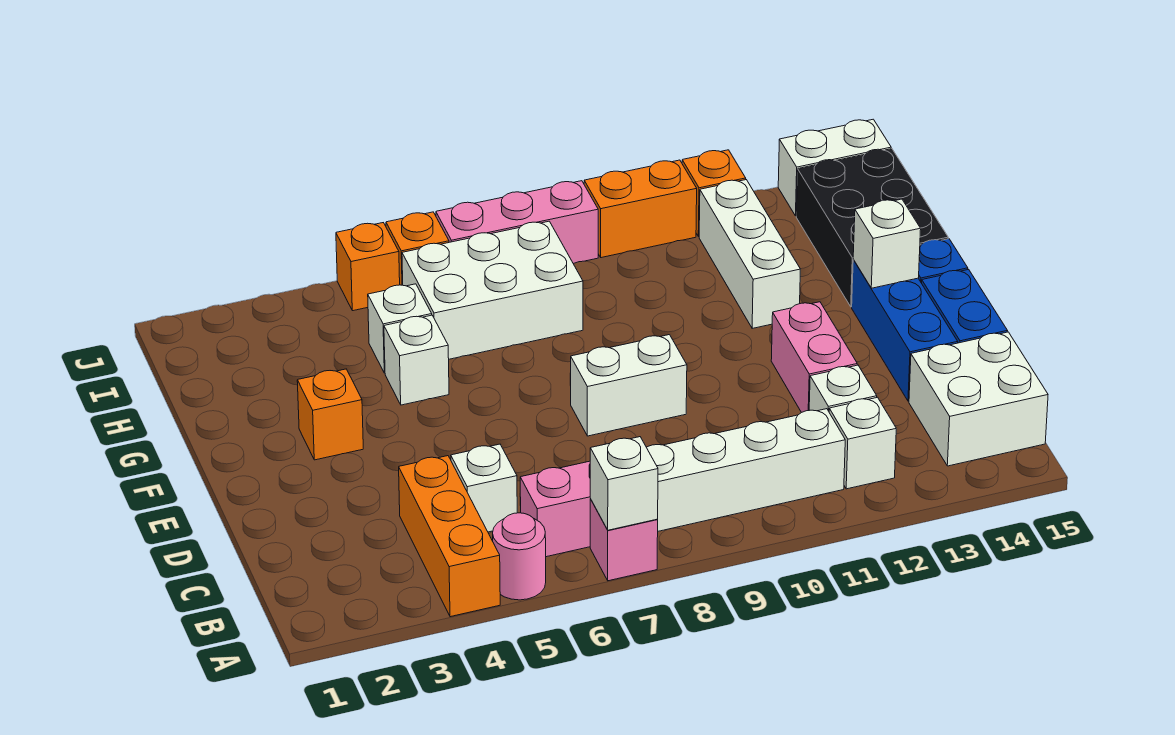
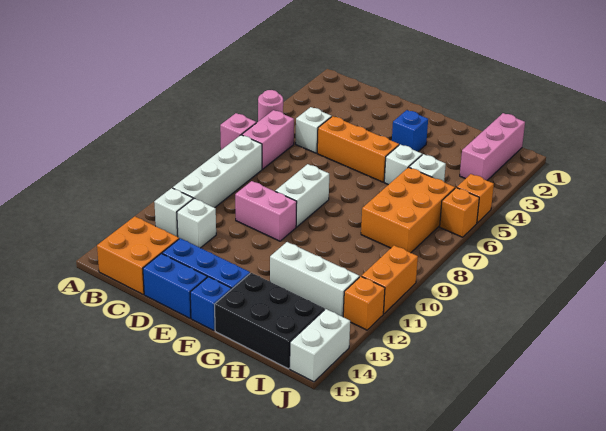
orange brick A4:C4 level 1 -> orange brick D5:F5 level 1
white brick A7 level 2 -> none
white brick B14:C15 level 1 -> orange brick B14:C15 level 1
pink brick D12:E12 level 1 -> pink brick D10:E10 level 1
orange brick F3 level 1 -> blue brick F3 level 1
white brick F14 level 2 -> none
white brick H6:I8 level 1 -> orange brick H6:I8 level 1
pink brick J7:J9 level 1 -> pink brick I1:I3 level 1

